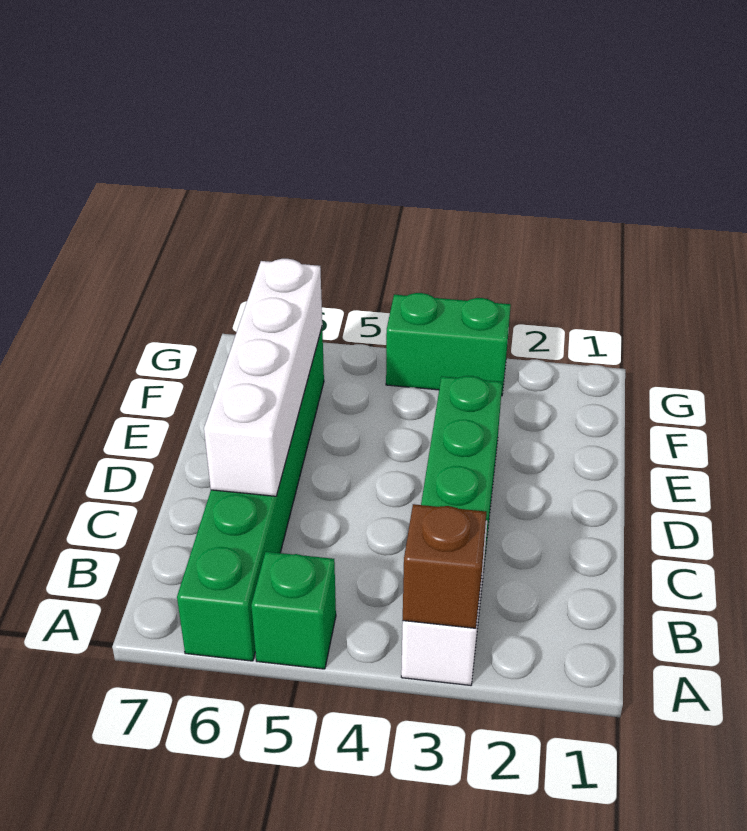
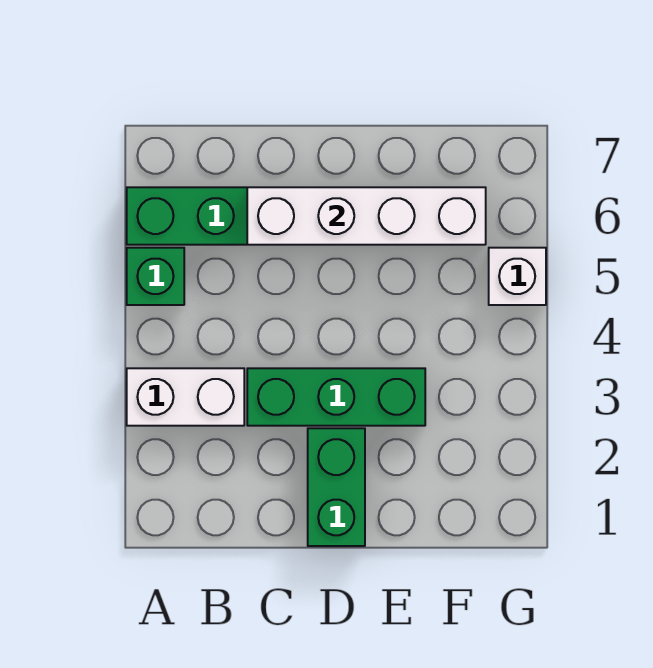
brown brick A3 level 2 -> none
green brick G3:G4 level 1 -> green brick D1:D2 level 1
none -> white brick G5 level 1

